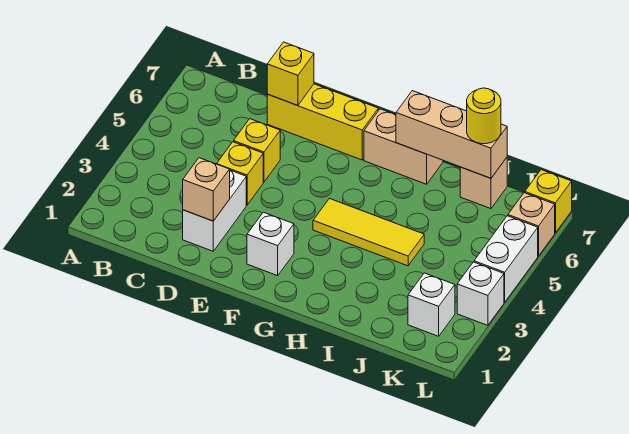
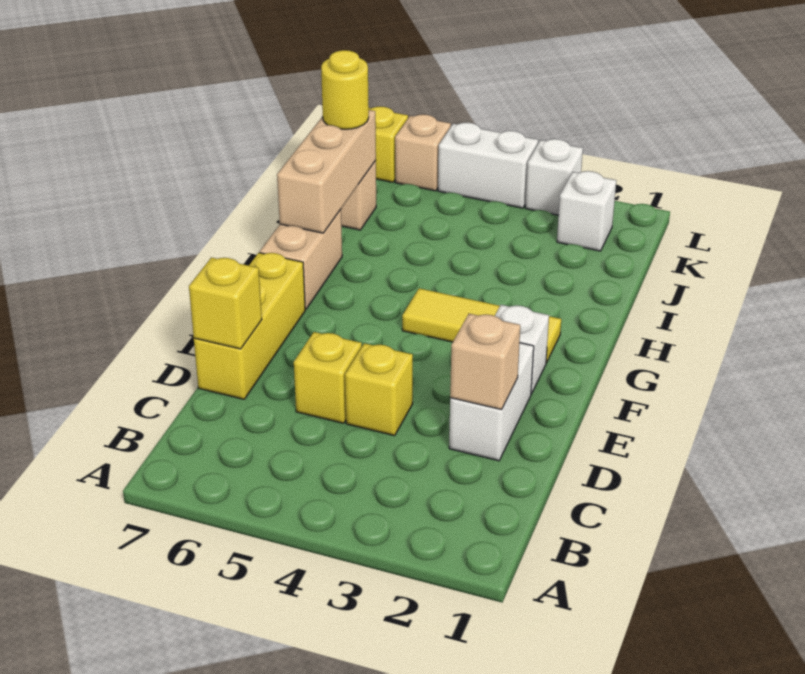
white brick D2:D3 level 1 -> white brick D2:E2 level 1
yellow tile G4:I4 level 1 -> yellow tile G2:G4 level 1

